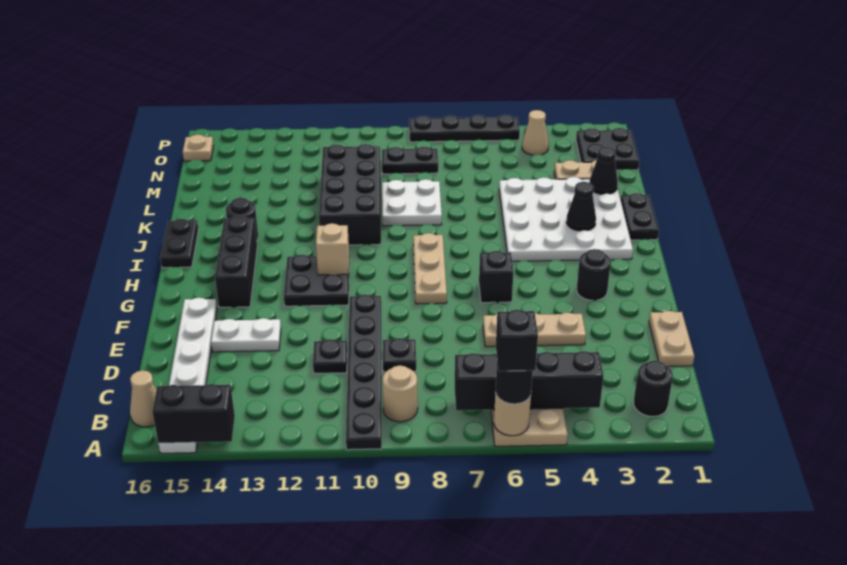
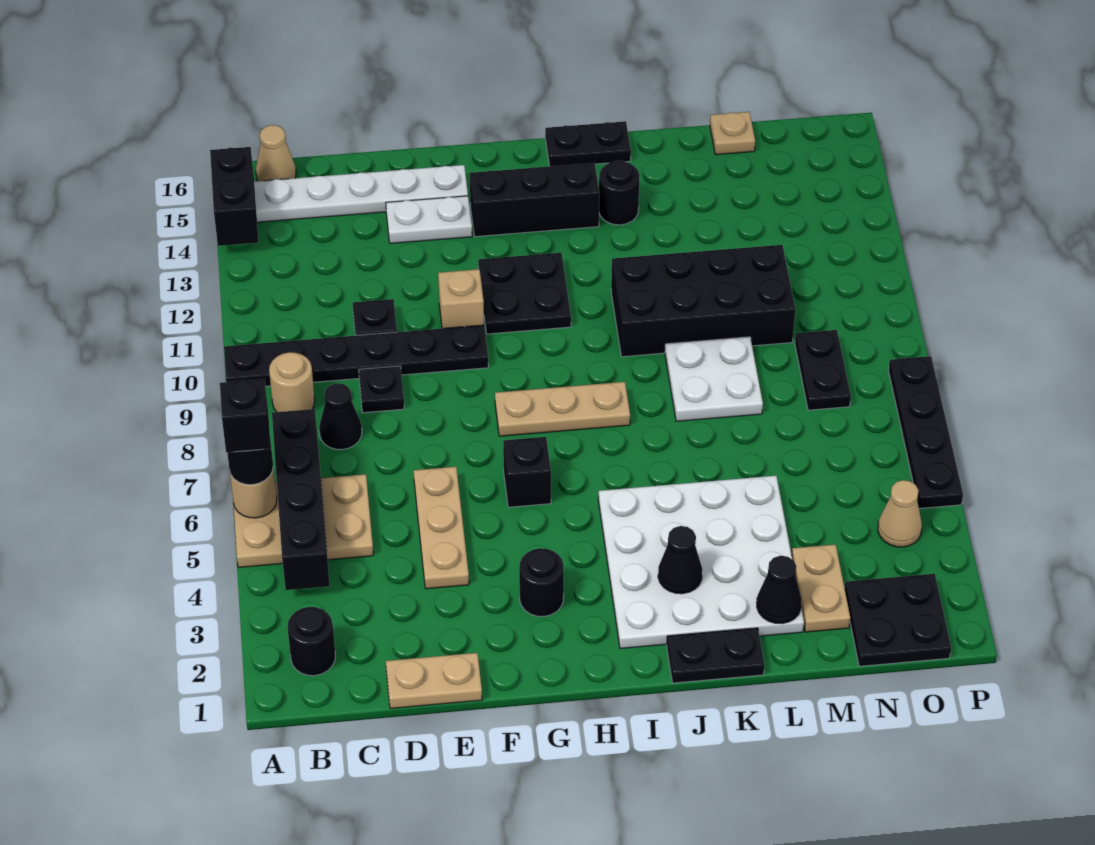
none -> black cone C8 level 1
white plate E13:E14 level 1 -> white plate E14:F14 level 1
tan brick H11 level 2 -> tan brick F11 level 1
tan plate O16 level 1 -> tan plate M16 level 1

